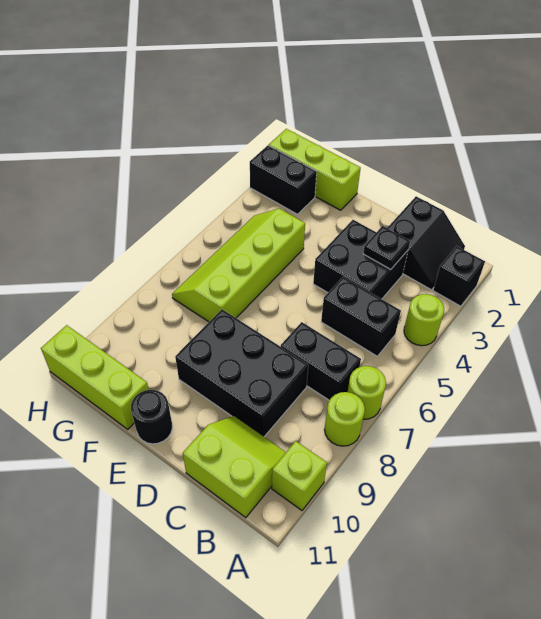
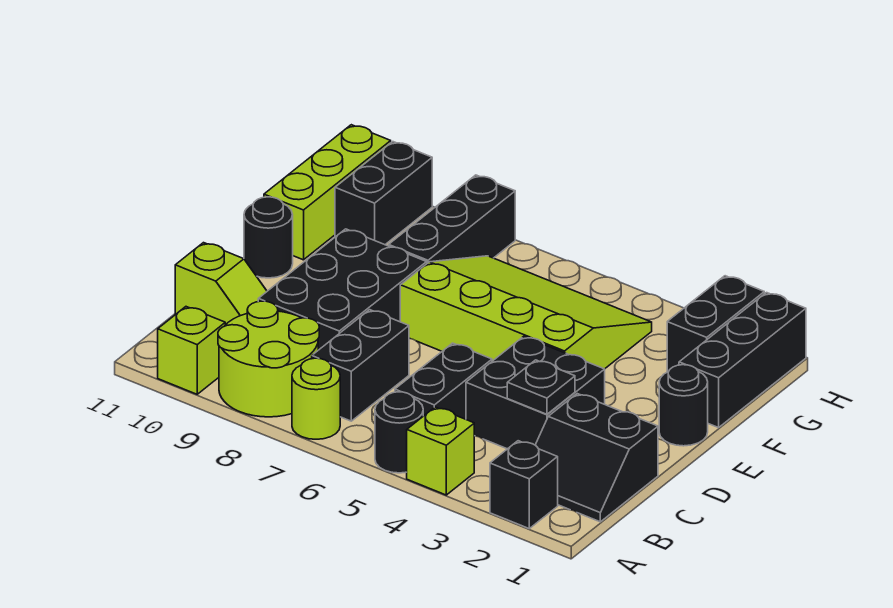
lime round brick A4 level 1 -> lime brick A4 level 1
none -> black round brick A5 level 1
lime round brick A8 level 1 -> lime round brick A8:B9 level 1
lime slope B10:C11 level 1 top 11 -> lime slope C10:C11 level 1 top 11
none -> black round brick E1 level 1
lime brick F1:H1 level 1 -> black brick F1:H1 level 1
lime slope F4:G7 level 1 top F -> lime slope E4:G7 level 1 top E
none -> black brick F8:H8 level 1
none -> black brick G10:H10 level 1

